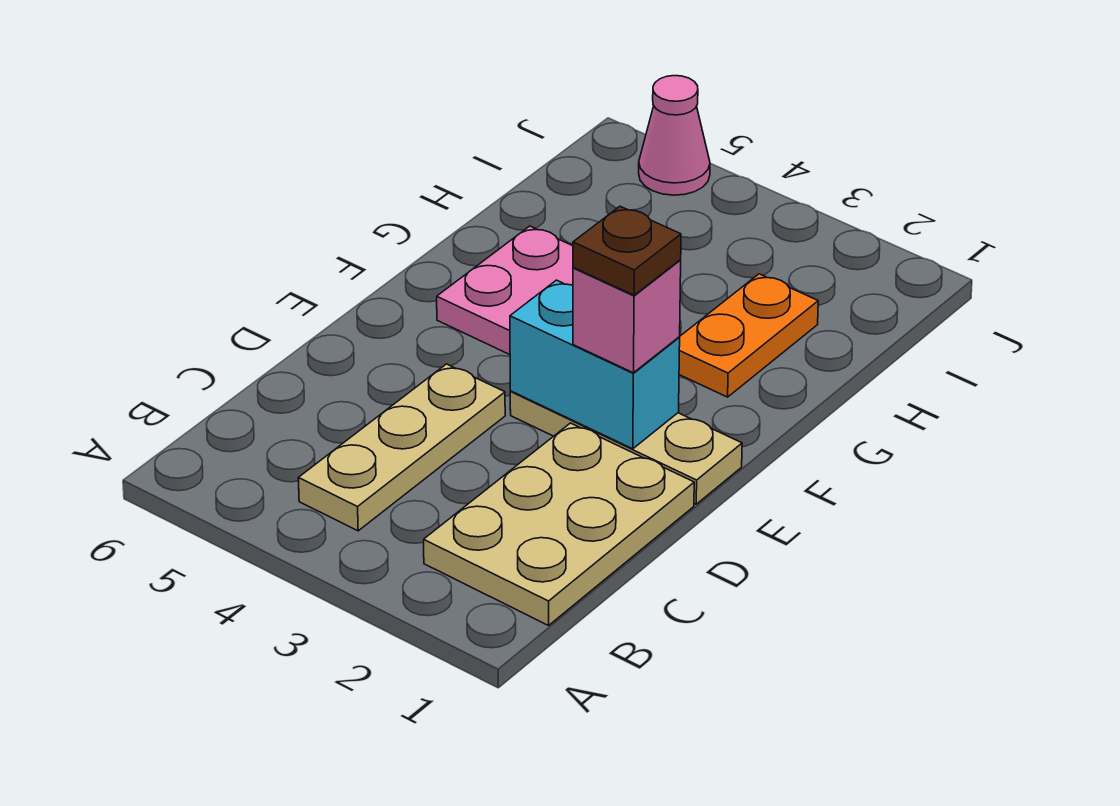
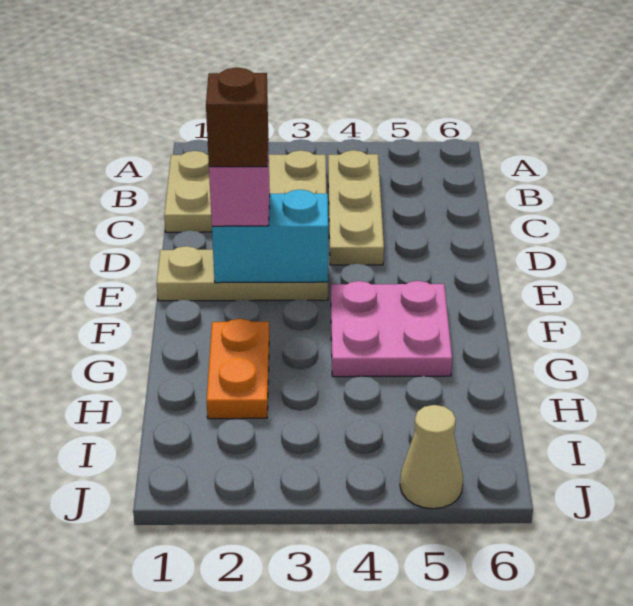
tan plate B1:D2 level 1 -> tan plate B1:C3 level 1
brown plate E2 level 4 -> brown brick E2 level 4
pink cone J5 level 1 -> tan cone J5 level 1

